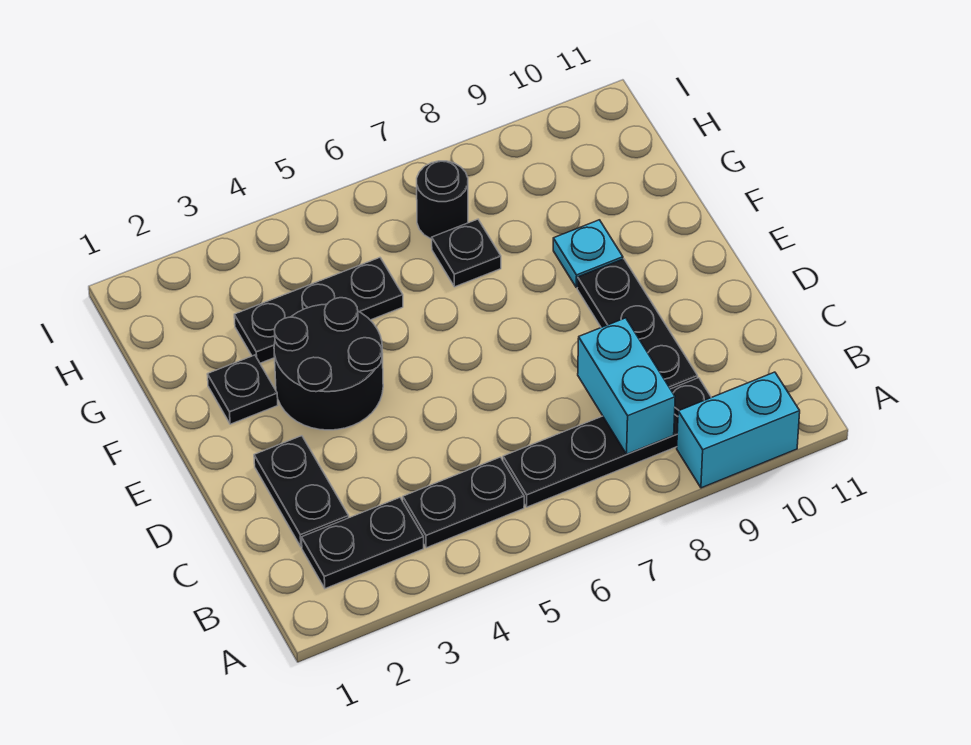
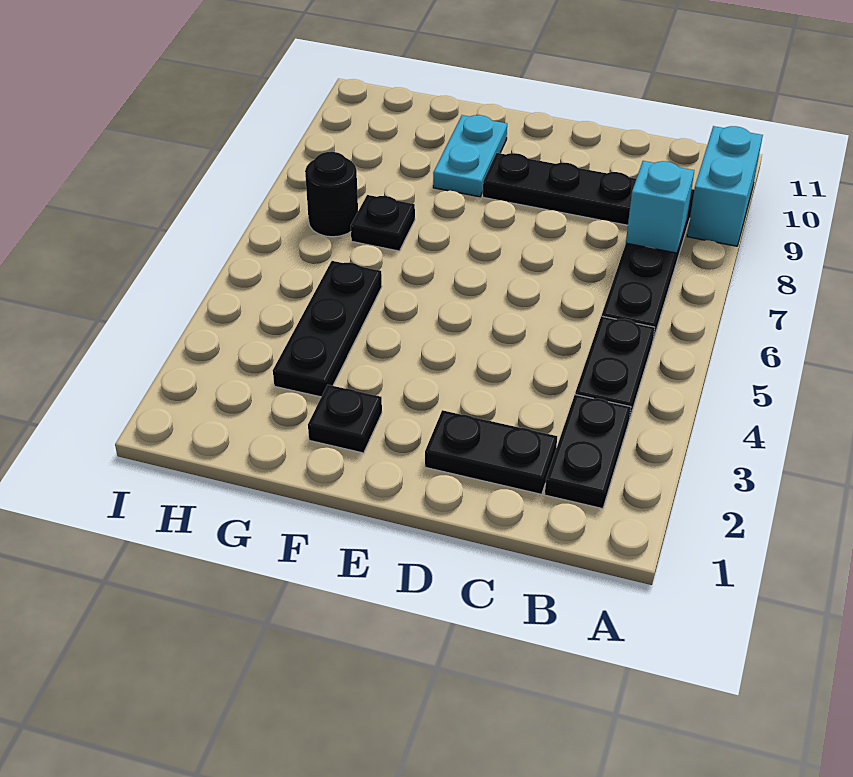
cyan brick B8:C8 level 2 -> cyan brick B8 level 2
black round brick E3:F4 level 1 -> none
cyan plate F9 level 1 -> cyan plate F9:F10 level 1

